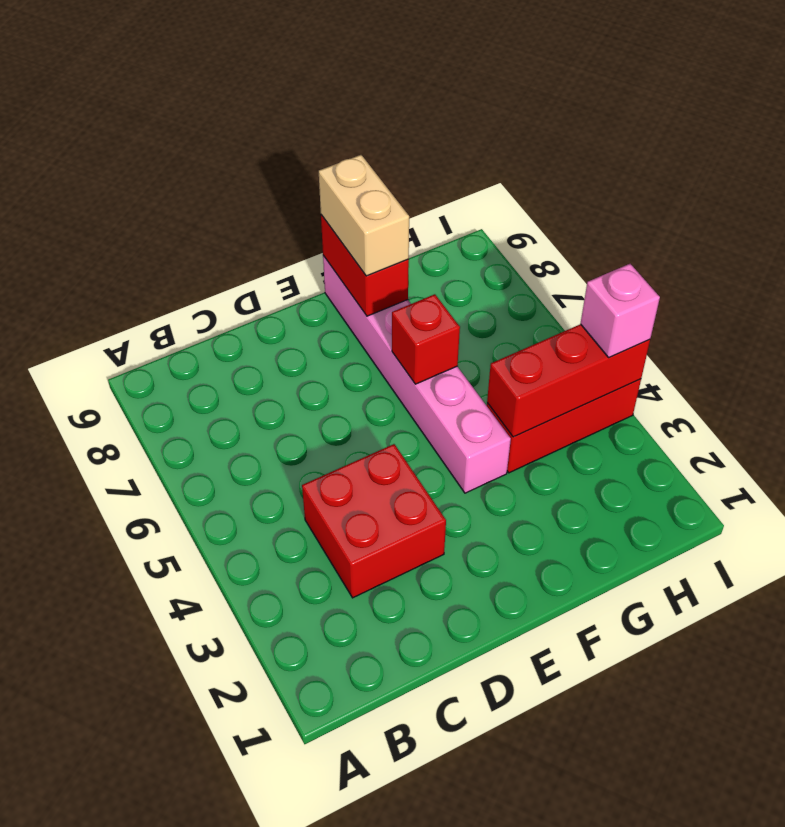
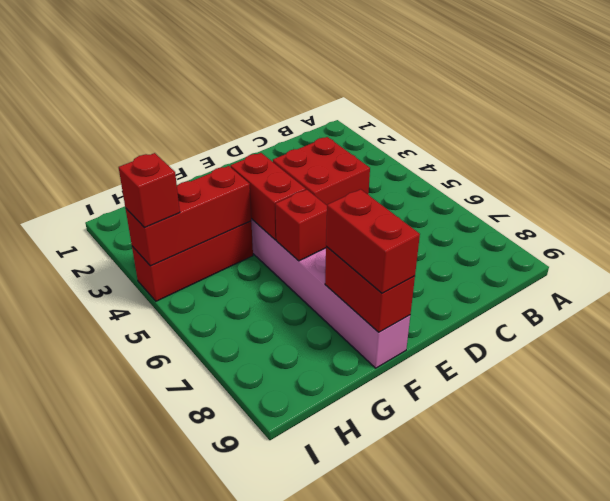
none -> red brick F4:F5 level 2
tan brick F8:F9 level 3 -> red brick F8:F9 level 3
pink brick I4 level 3 -> red brick I4 level 3

